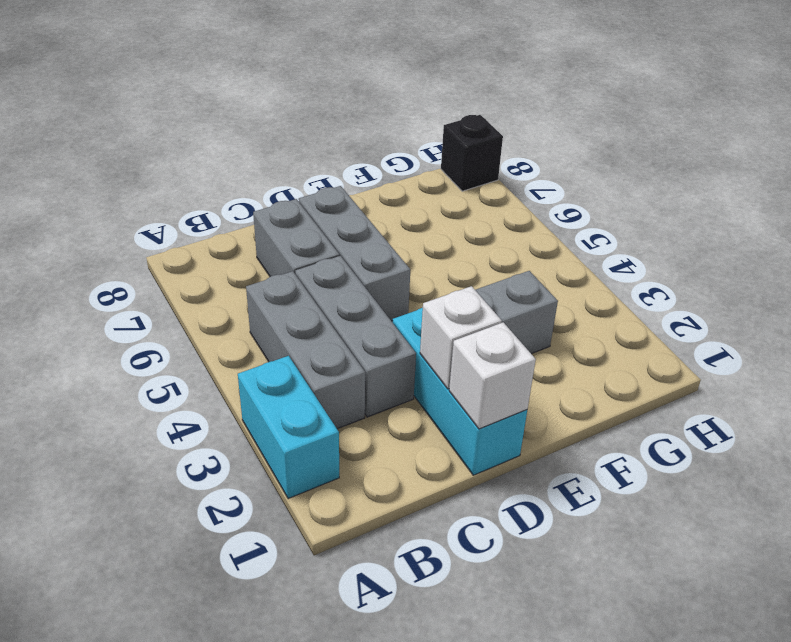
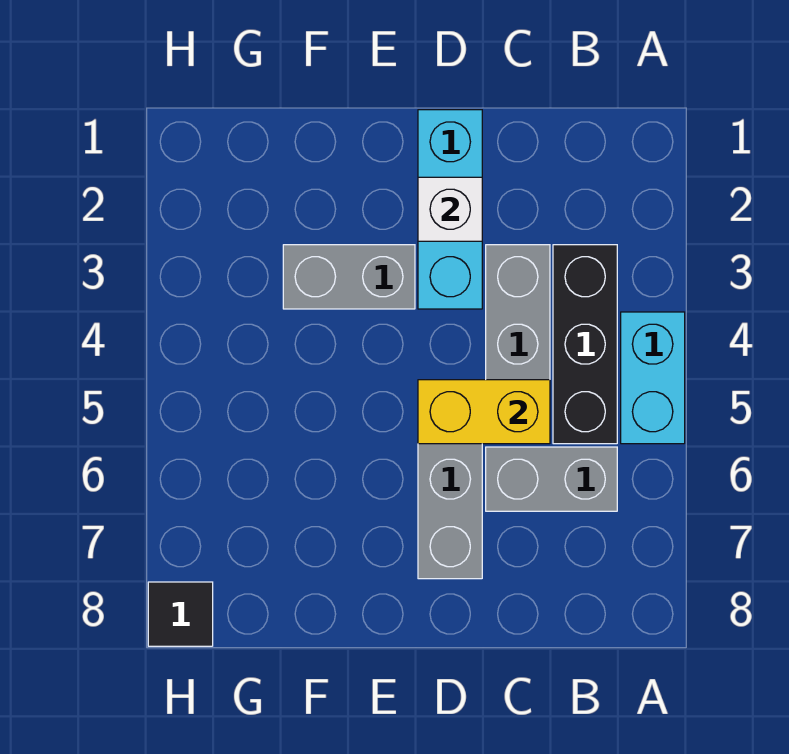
cyan brick A2:A3 level 1 -> cyan brick A4:A5 level 1
grey brick B3:B5 level 1 -> black brick B3:B5 level 1
none -> yellow brick C5:D5 level 2
grey brick C6:C7 level 1 -> grey brick B6:C6 level 1
white brick D1 level 2 -> none
black brick H8 level 1 -> black tile H8 level 1

